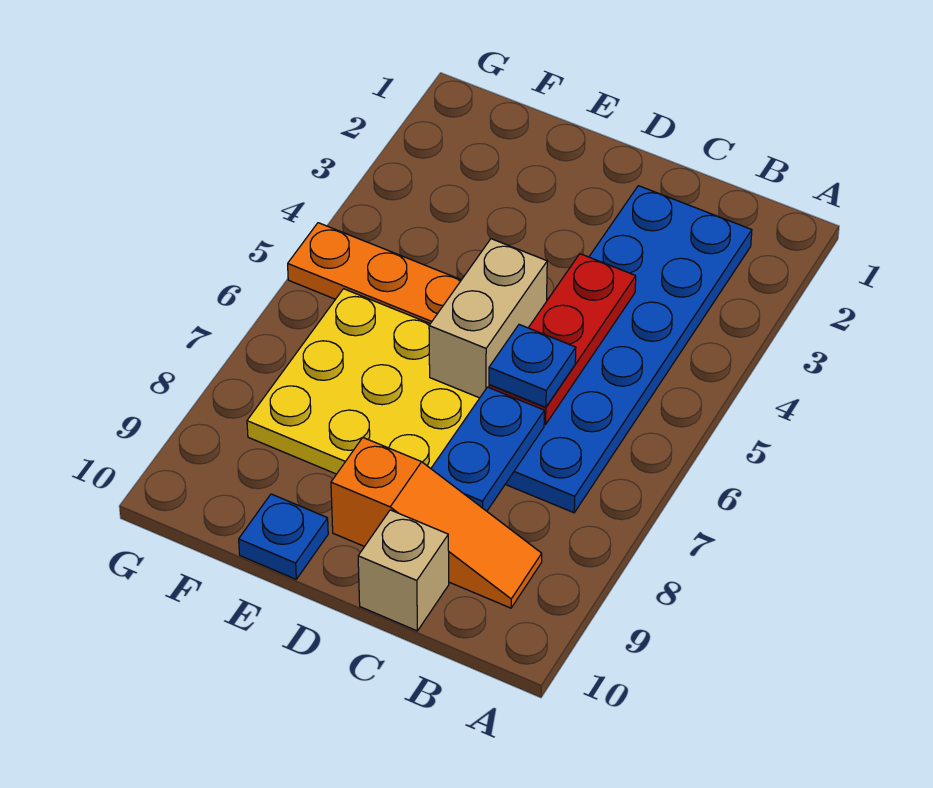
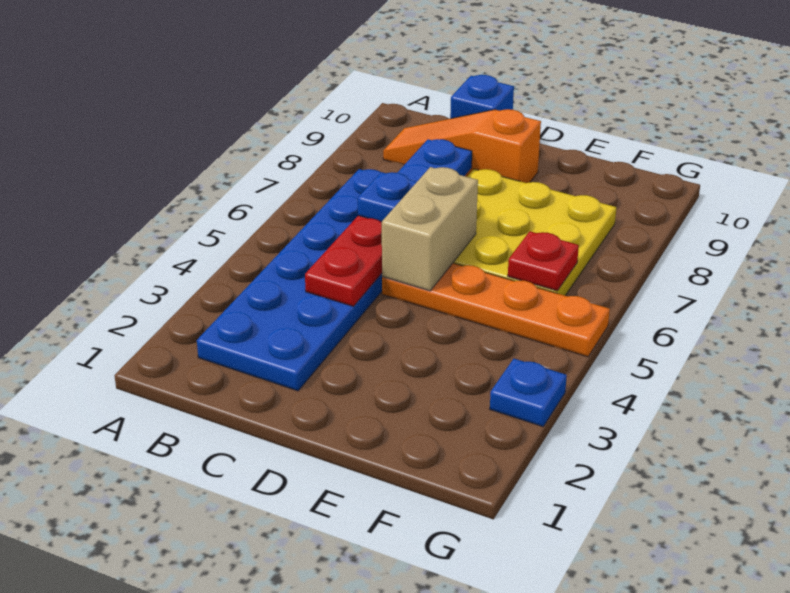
tan brick C10 level 1 -> blue brick C10 level 1
blue plate E10 level 1 -> blue plate G3 level 1
none -> red plate F6 level 2

